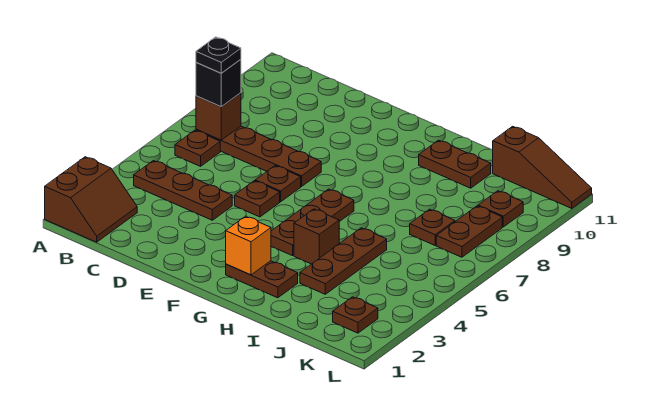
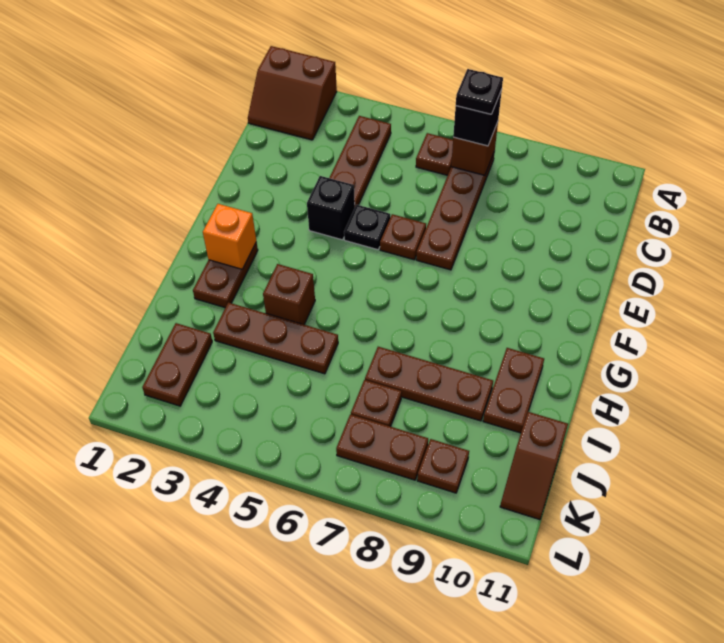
none -> black brick E4 level 1
brown plate E5 level 1 -> black plate E5 level 1
brown plate G4:G6 level 1 -> brown plate I7:I9 level 1
brown slope J11:L11 level 1 top J -> brown slope J11:K11 level 1 top J
brown plate K2 level 1 -> brown plate J2:K2 level 1

